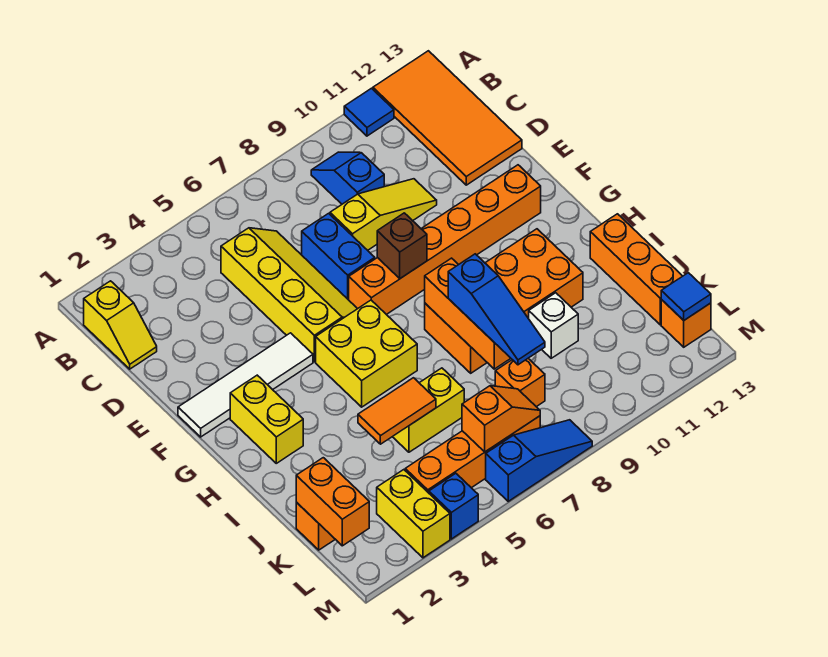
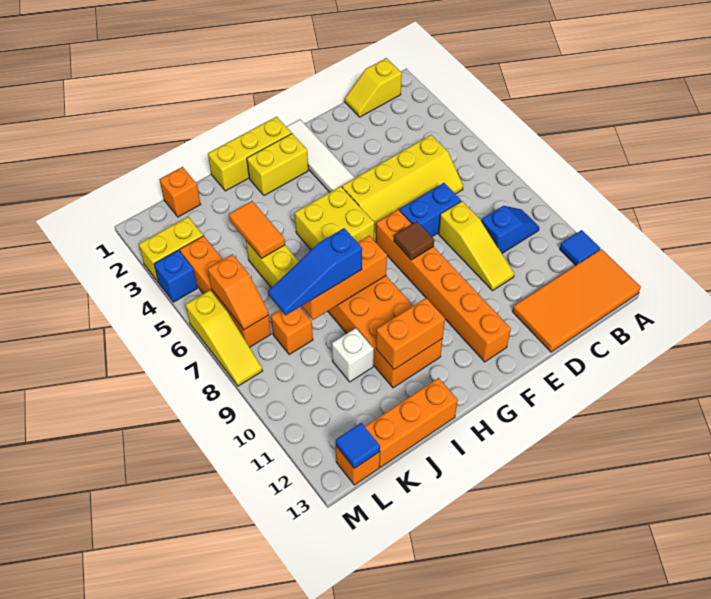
brown brick F8 level 2 -> brown tile F8 level 2
none -> yellow brick G1:I1 level 1
orange brick K1:L1 level 2 -> orange brick H11:I11 level 2
blue slope M6:M8 level 1 top 6 -> yellow slope M6:M8 level 1 top 6

